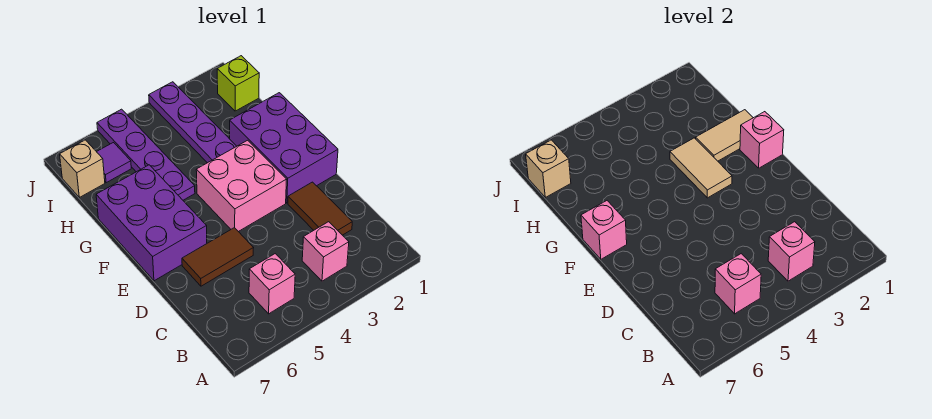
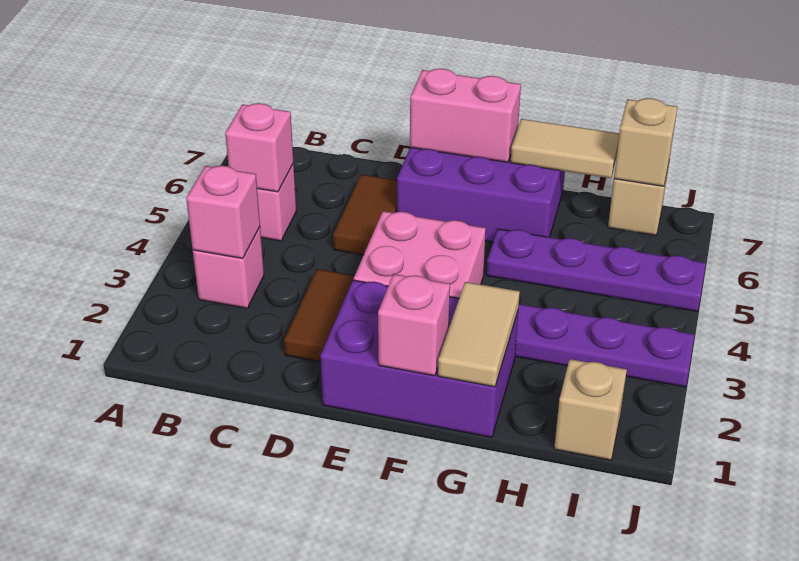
brown tile C2:D2 level 1 -> brown tile D2:D3 level 1
tan tile F3:G3 level 2 -> tan tile G7:H7 level 2
pink brick F7 level 2 -> pink brick E7:F7 level 2
lime brick I1 level 1 -> tan brick I1 level 1
purple tile I6 level 1 -> none

